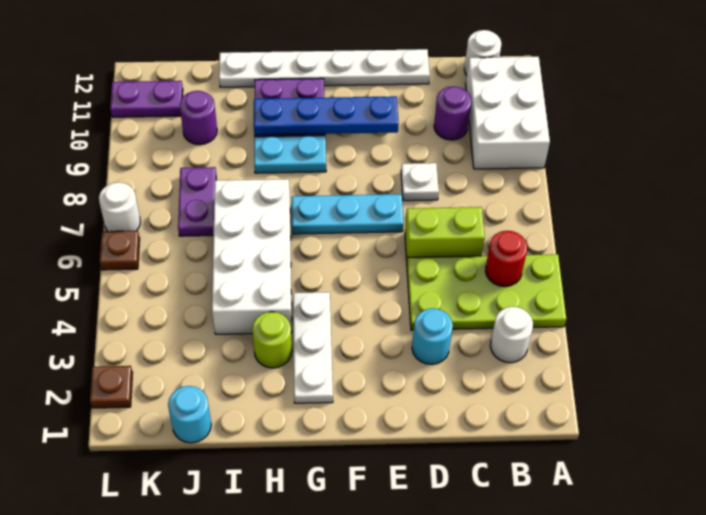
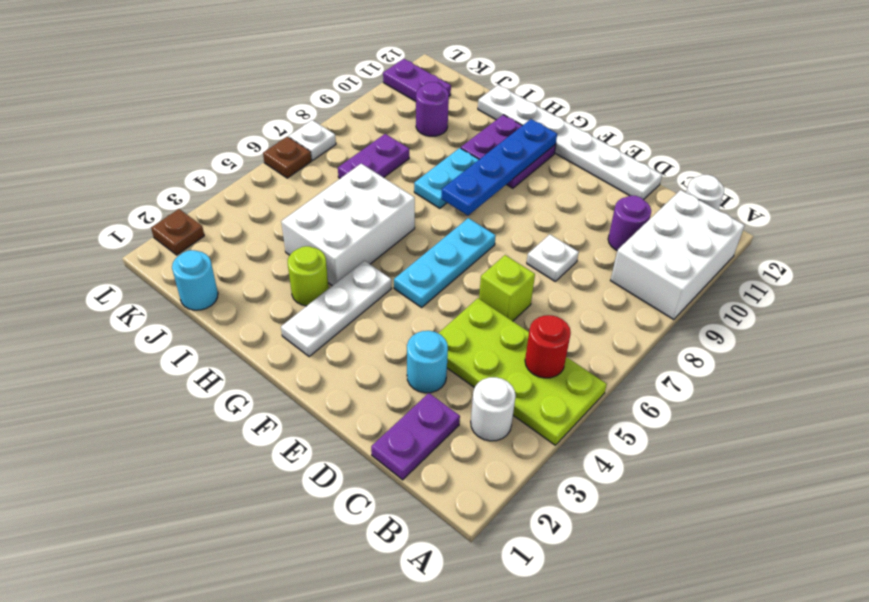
none -> purple plate C1:C2 level 1
lime brick C6:D6 level 1 -> lime brick D6 level 1
cyan plate E7:G7 level 1 -> cyan plate F5:F7 level 1
blue plate E10:H10 level 2 -> blue plate G8:G11 level 2
cyan plate G9:H9 level 1 -> cyan plate H8:H9 level 1
white brick H4:I7 level 1 -> white brick H4:I6 level 1
white round brick L7 level 1 -> white plate L7 level 1

